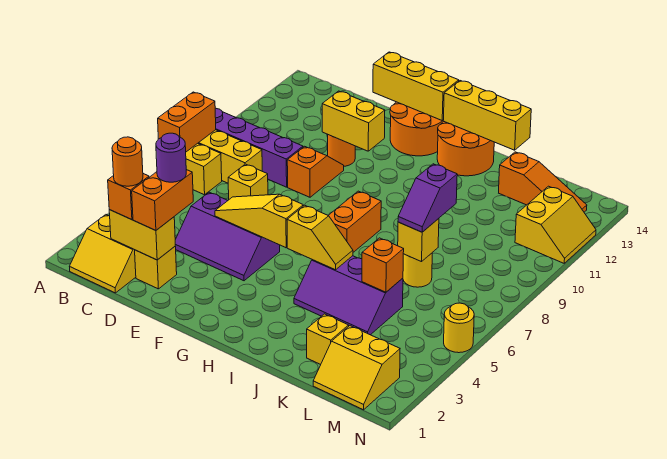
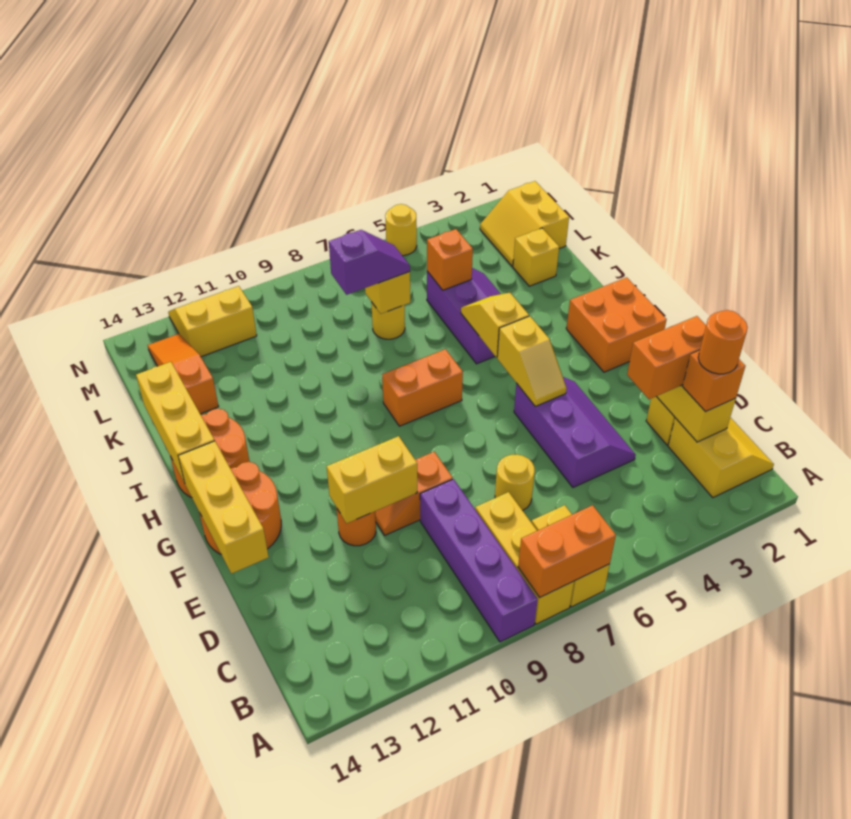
purple round brick D3 level 4 -> none
yellow brick D7 level 1 -> yellow round brick D7 level 1
yellow slope E5:G5 level 2 top G -> yellow slope F5:G5 level 2 top G
yellow brick E11:F11 level 2 -> yellow brick E10:E11 level 2
none -> orange brick G1:H2 level 1
yellow slope L1:M2 level 1 top 2 -> yellow slope L1:M2 level 1 top 1

